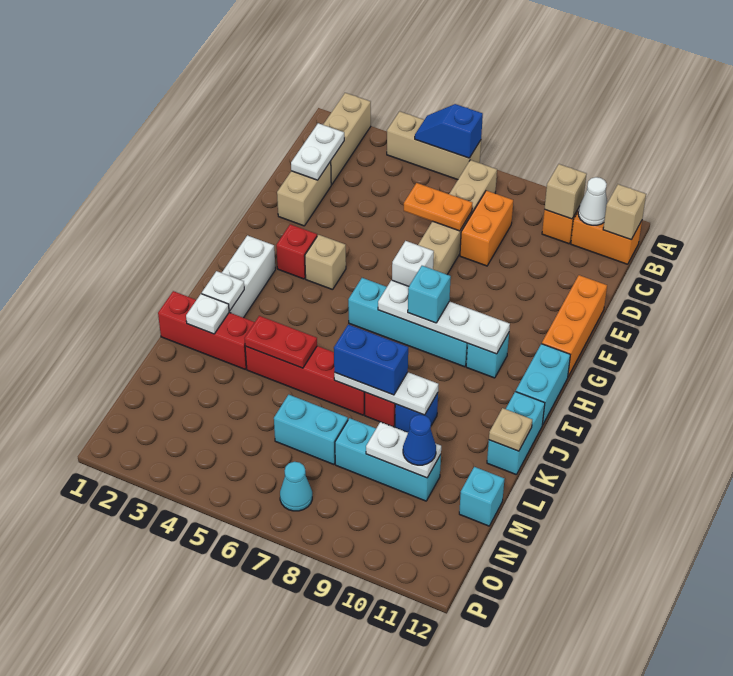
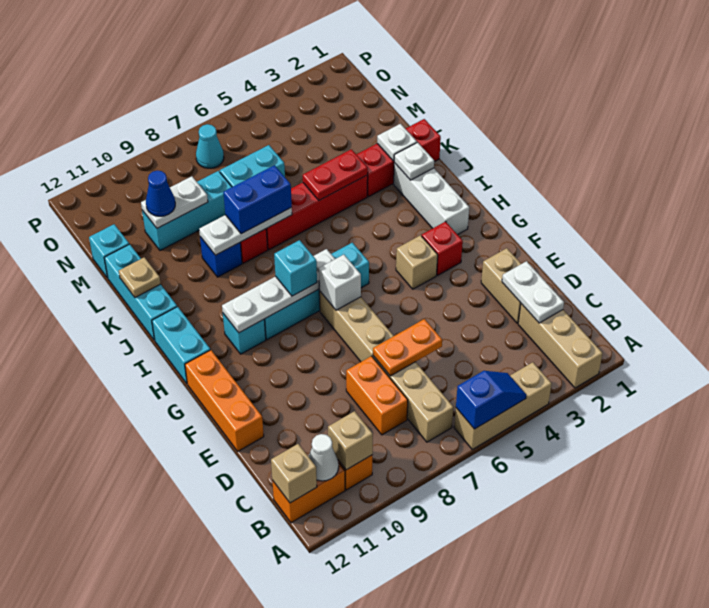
cyan brick J12:K12 level 1 -> cyan brick J12:L12 level 1

